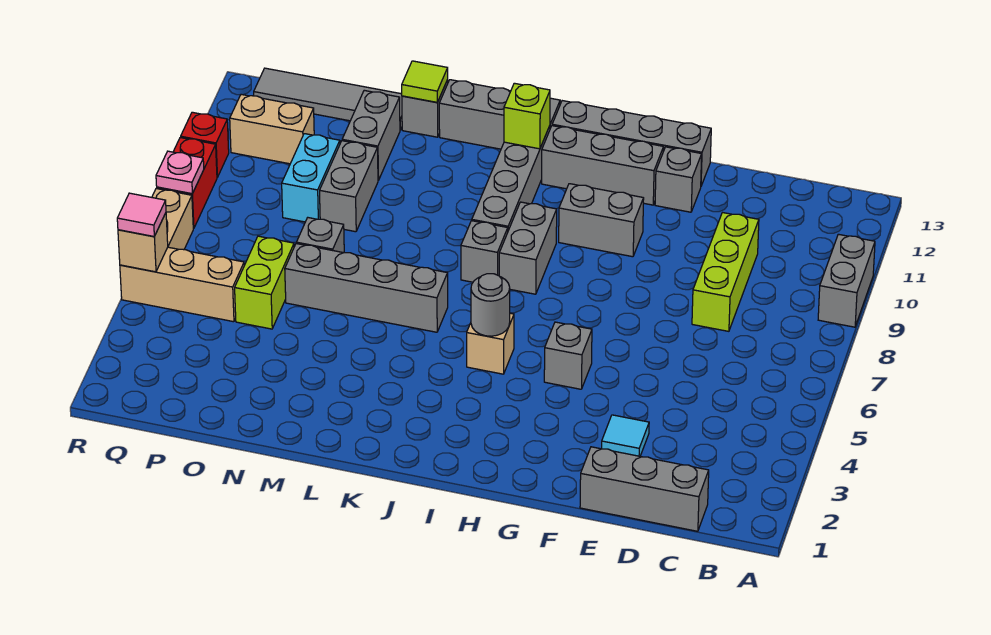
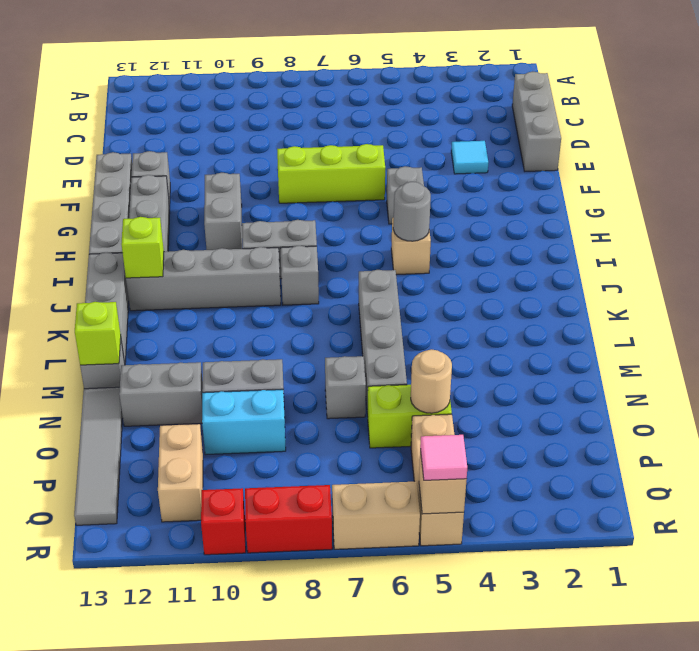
grey brick A9:A10 level 1 -> none
lime brick D8:D10 level 1 -> lime brick F6:F8 level 1
lime tile M13 level 2 -> lime brick M13 level 2
none -> tan round brick O5 level 2
pink plate R8 level 2 -> none

